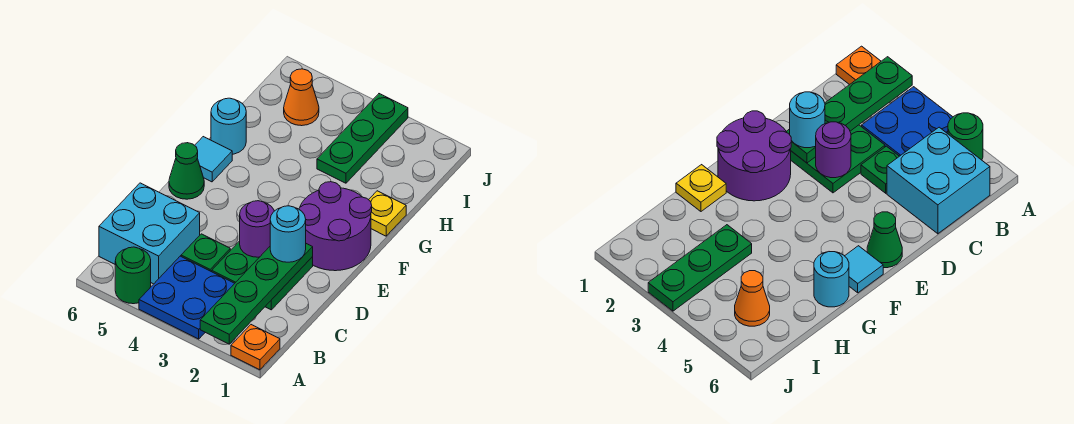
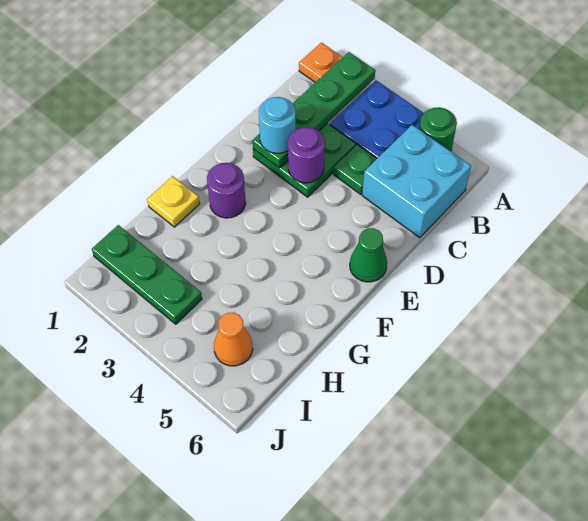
purple round brick E1:F2 level 1 -> purple round brick F2 level 1
cyan tile F6 level 1 -> none
cyan round brick G6 level 1 -> none
green plate H3:J3 level 1 -> green plate I1:I3 level 1

